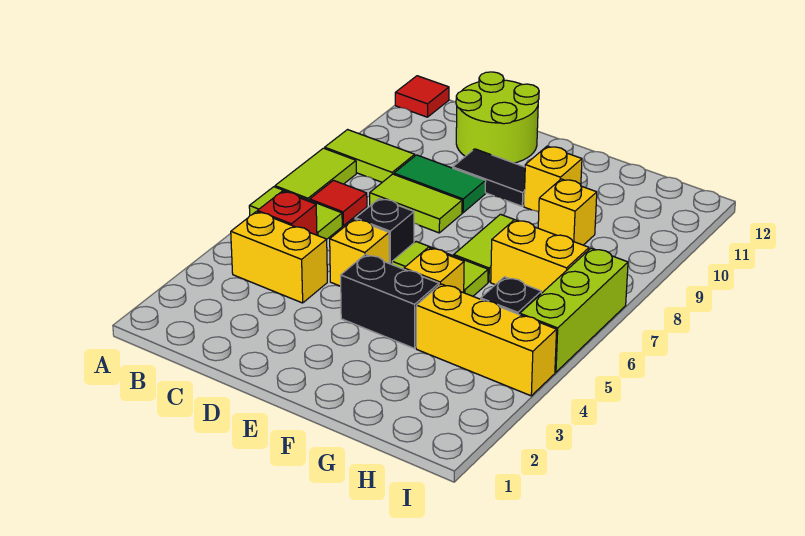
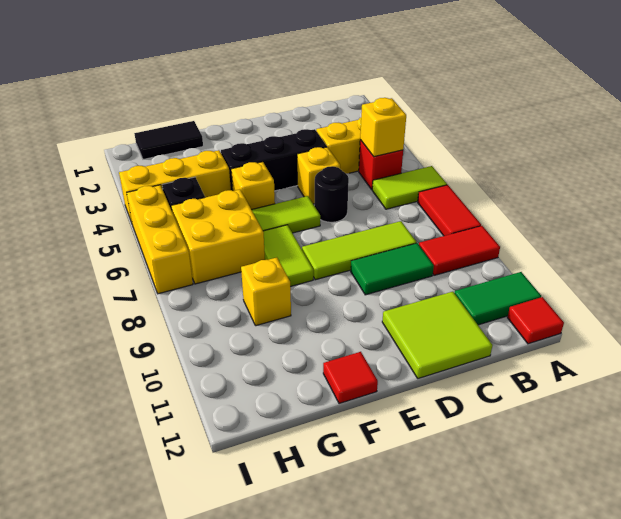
lime tile A7:A8 level 1 -> red tile A7:A8 level 1
lime tile A9:B9 level 1 -> red tile A9:B9 level 1
none -> green tile A11:B11 level 1
red tile B7 level 1 -> red tile F12 level 1
lime tile C8:D8 level 1 -> lime tile C8:E8 level 1
lime round brick C11:D12 level 1 -> lime tile C11:D12 level 1
black brick D6 level 1 -> black round brick D6 level 1
black tile D10:E10 level 1 -> black tile G1:H1 level 1
black brick E4:F4 level 1 -> black brick D4:F4 level 1
yellow brick F10 level 1 -> yellow brick B5 level 2
yellow brick G7:H7 level 1 -> yellow brick G6:H7 level 1
lime brick I5:I7 level 1 -> yellow brick I5:I7 level 1

